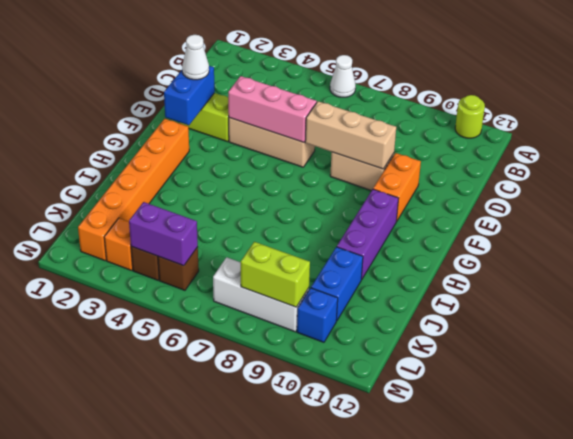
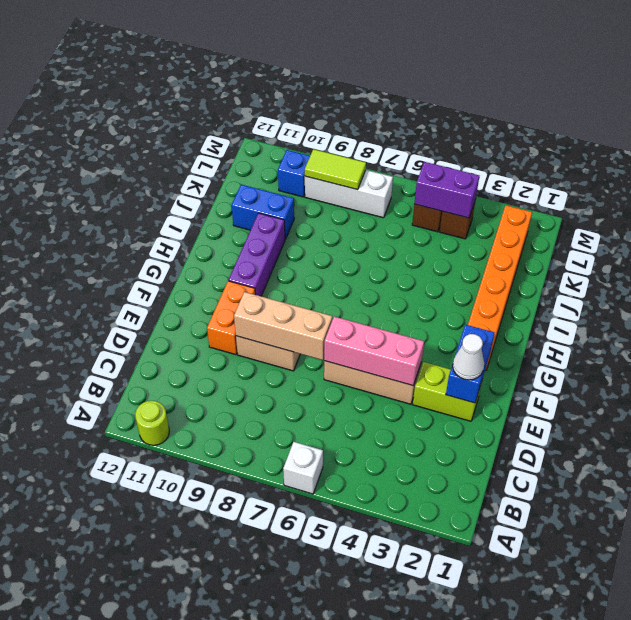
white cone A6 level 1 -> white brick A6 level 1
blue brick J10:K10 level 1 -> blue brick J10:J11 level 1
orange brick L3 level 1 -> none
lime brick L8:L9 level 2 -> lime tile L8:L9 level 2

